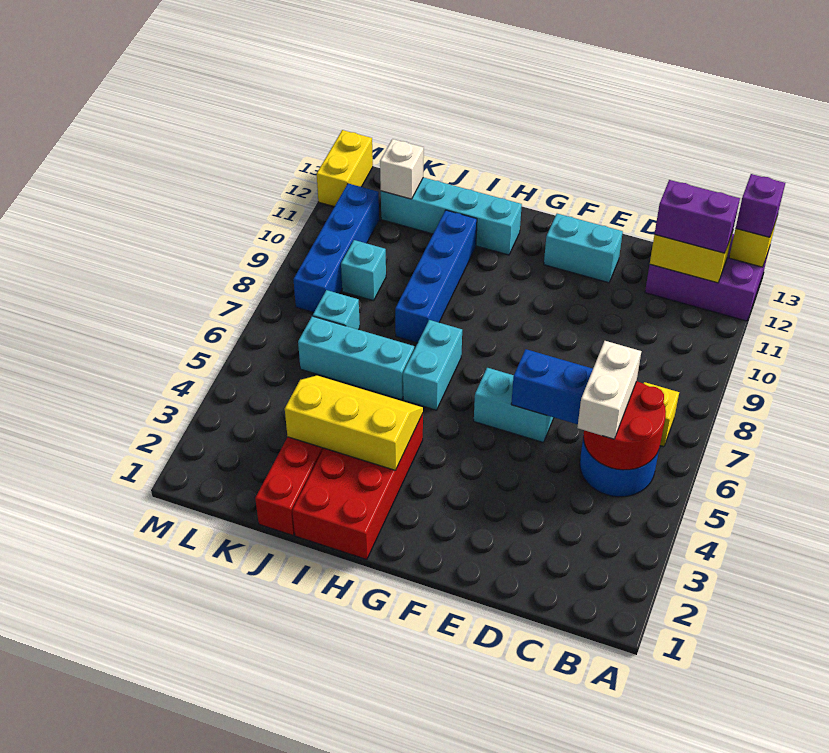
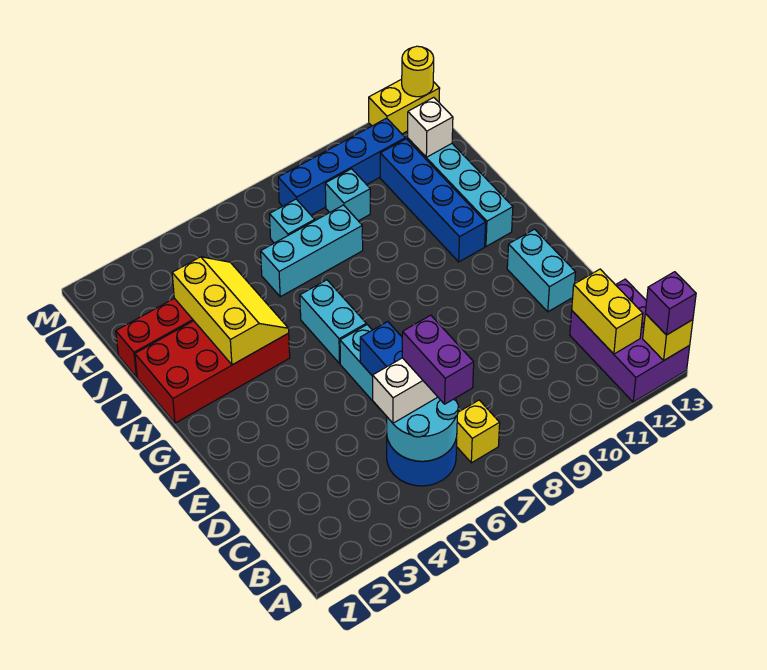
red round brick B5:C6 level 2 -> cyan round brick B5:C6 level 2
purple brick B12:C12 level 3 -> purple brick B6:C6 level 4
cyan brick H6:H7 level 1 -> cyan brick G6:H6 level 1
cyan brick I6:K6 level 1 -> cyan brick J6:J8 level 1
blue brick I8:I11 level 1 -> blue brick H11:K11 level 1
none -> yellow round brick M13 level 2

